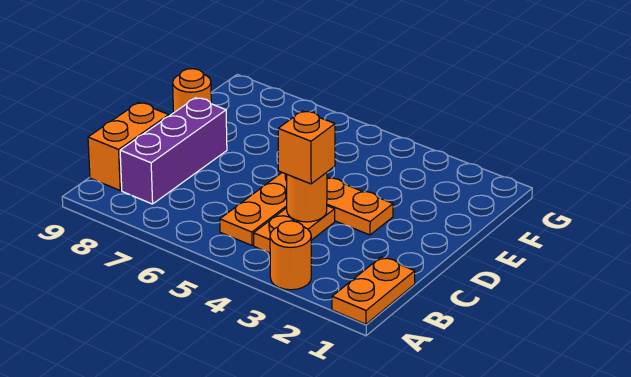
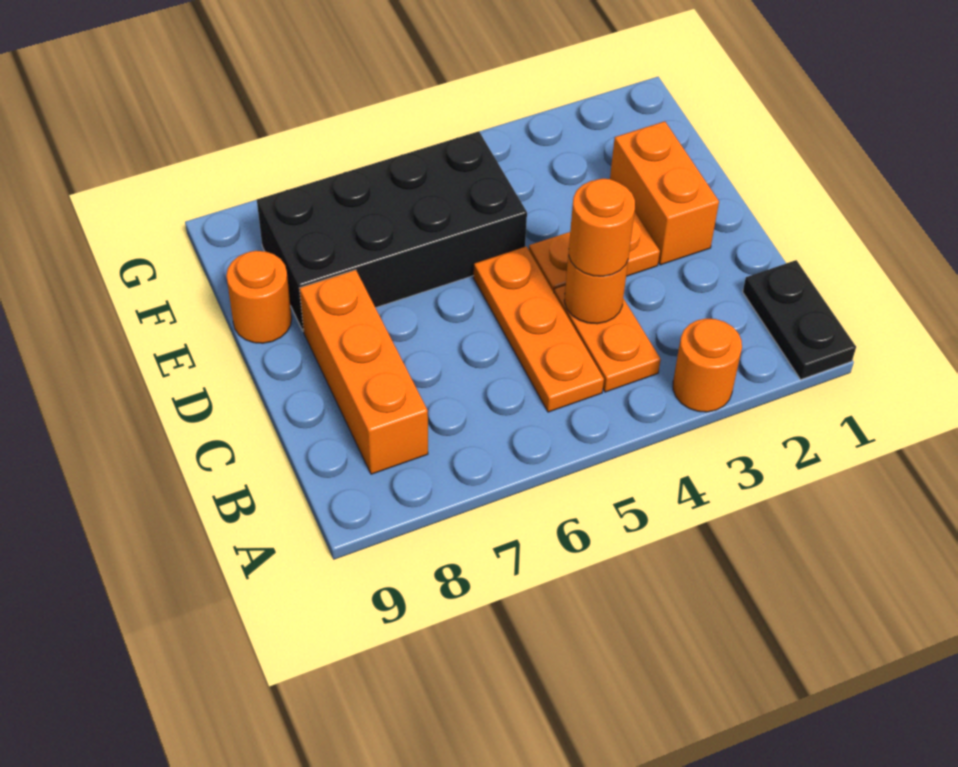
orange plate A1:B1 level 1 -> black plate A1:B1 level 1
purple brick B8:D8 level 1 -> orange brick B8:D8 level 1
orange brick B9:C9 level 1 -> orange brick D2:E2 level 1
orange brick C4 level 3 -> orange round brick C4 level 3
none -> black brick E5:F8 level 1

